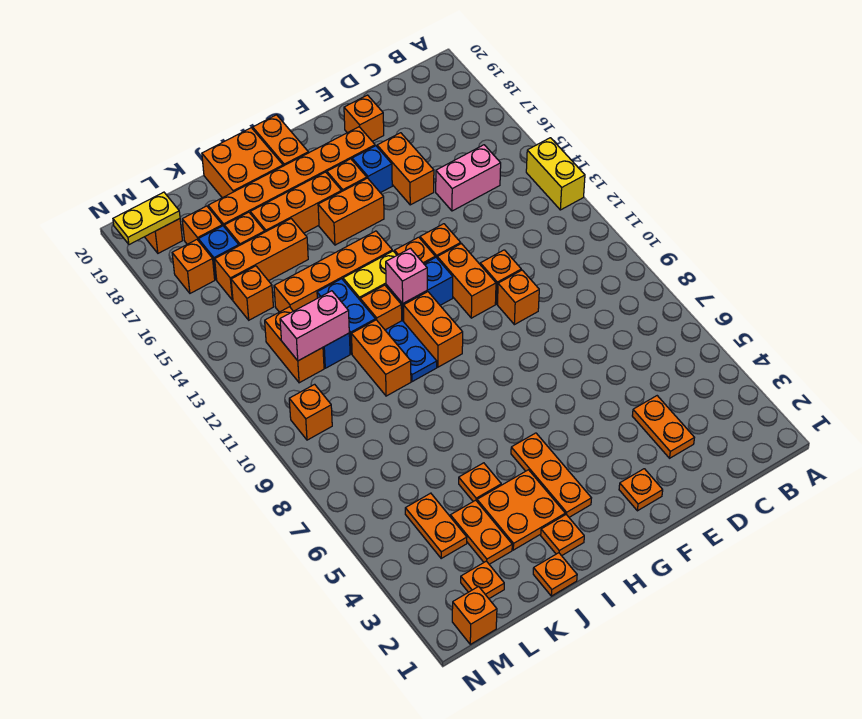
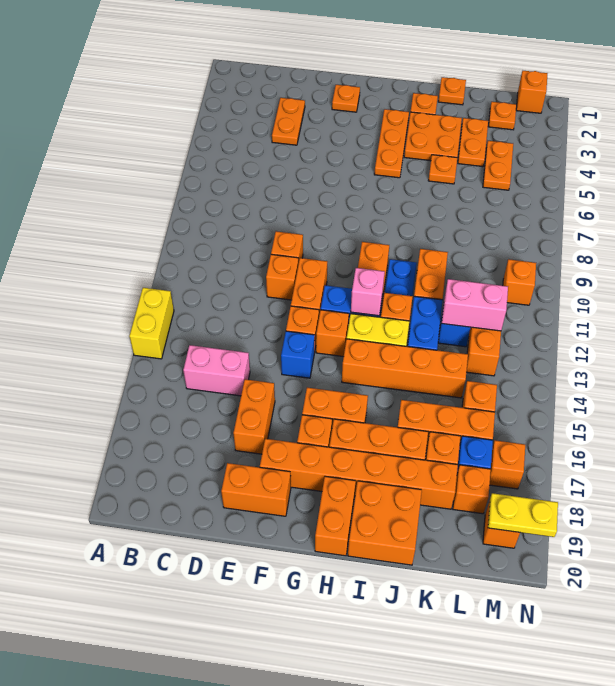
orange brick E19 level 1 -> orange brick E19:F19 level 1
blue brick F17 level 1 -> blue brick F14 level 1

